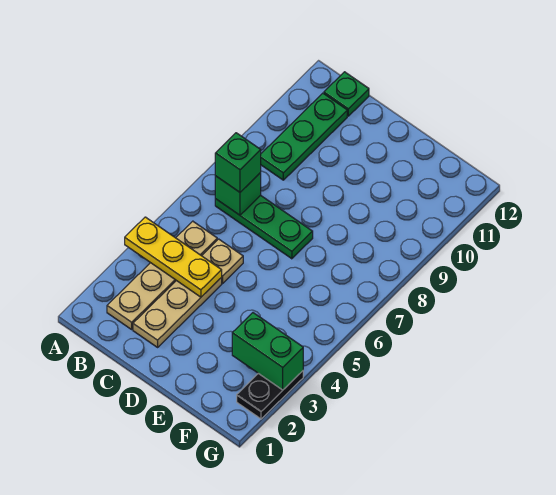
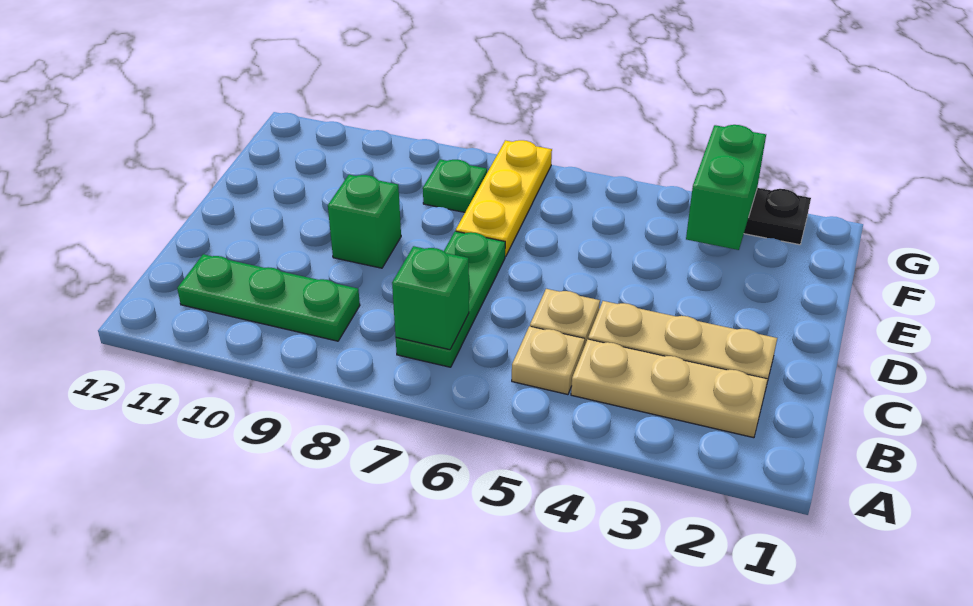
yellow plate A4:C4 level 2 -> yellow plate E7:G7 level 1
green brick B7 level 3 -> green brick D9 level 1
green plate B12 level 1 -> green plate F8 level 1

